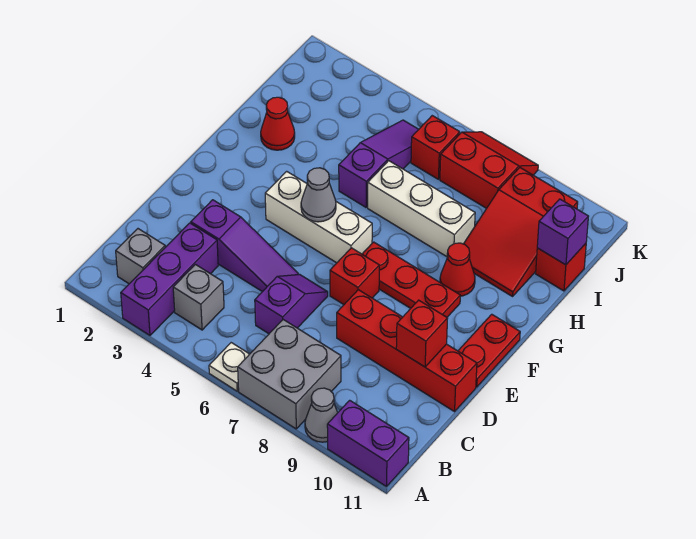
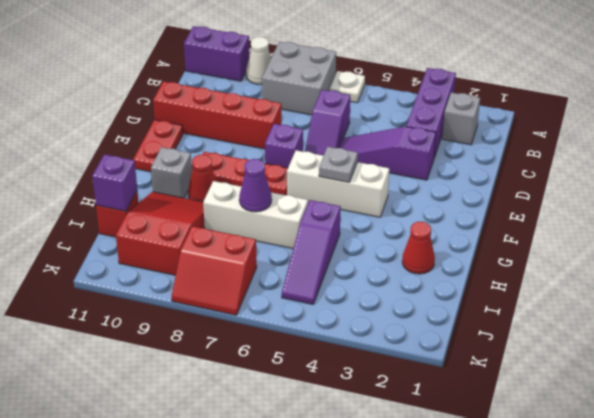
grey cone A9 level 1 -> white cone A9 level 1
grey brick B4 level 1 -> grey brick G10 level 1
red brick D10 level 2 -> none
red brick E7 level 1 -> purple brick E7 level 1
grey cone F5 level 2 -> grey plate F5 level 2
none -> purple cone H7 level 2
red brick J6 level 1 -> none

